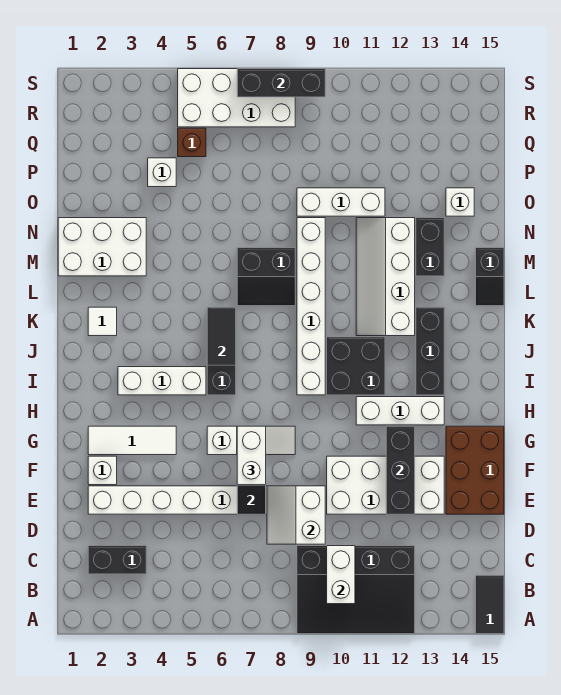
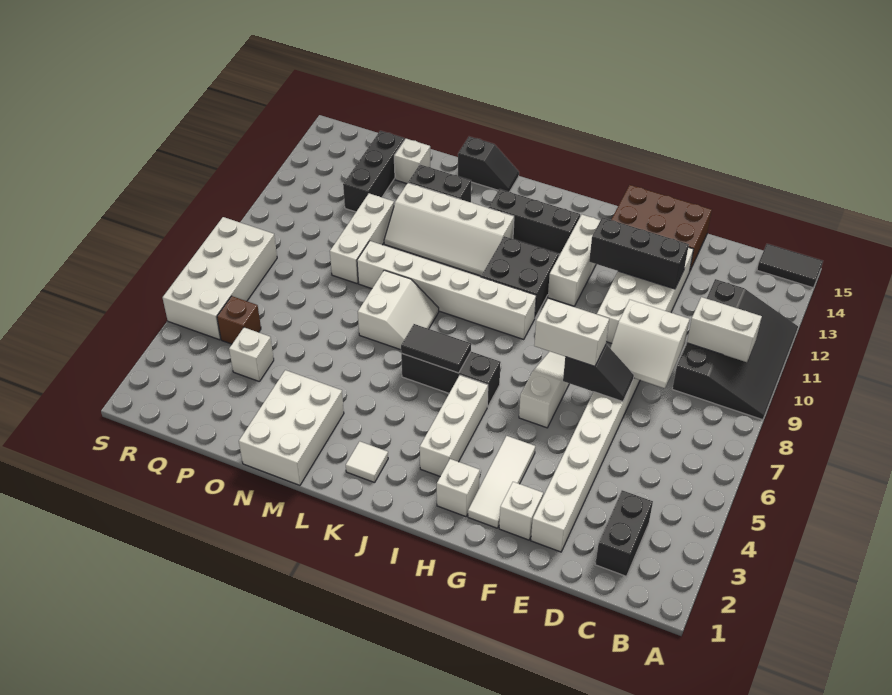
none -> white brick H2 level 1
black slope L7:M8 level 1 top M -> white slope L7:M8 level 1 top M
black brick S7:S9 level 2 -> black brick P12:P14 level 1

